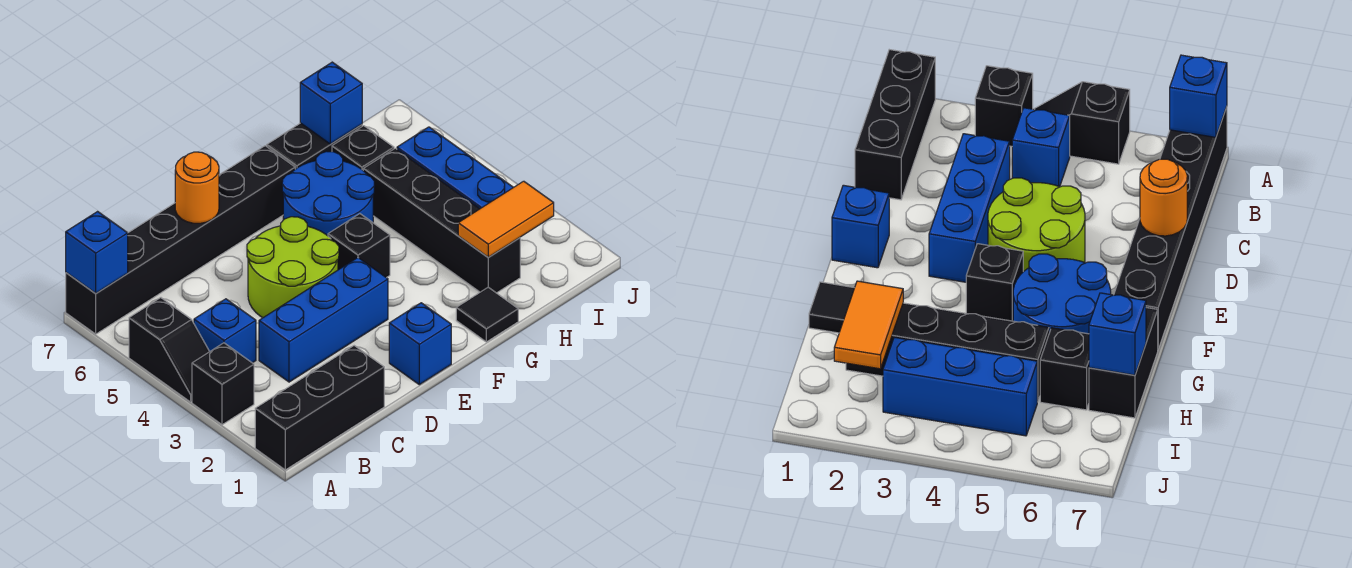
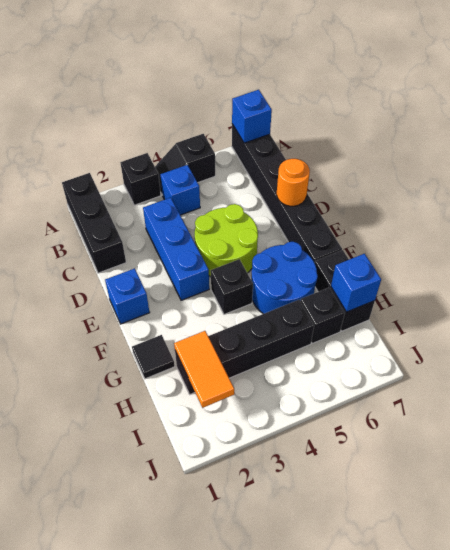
blue brick I3:I5 level 1 -> none

